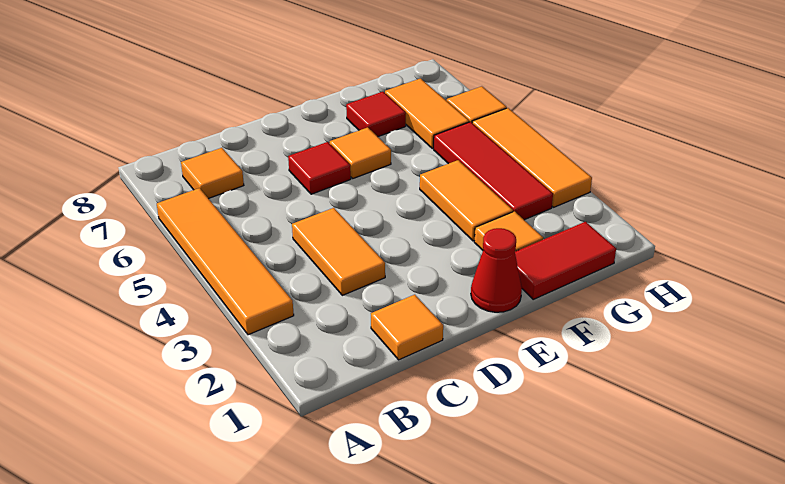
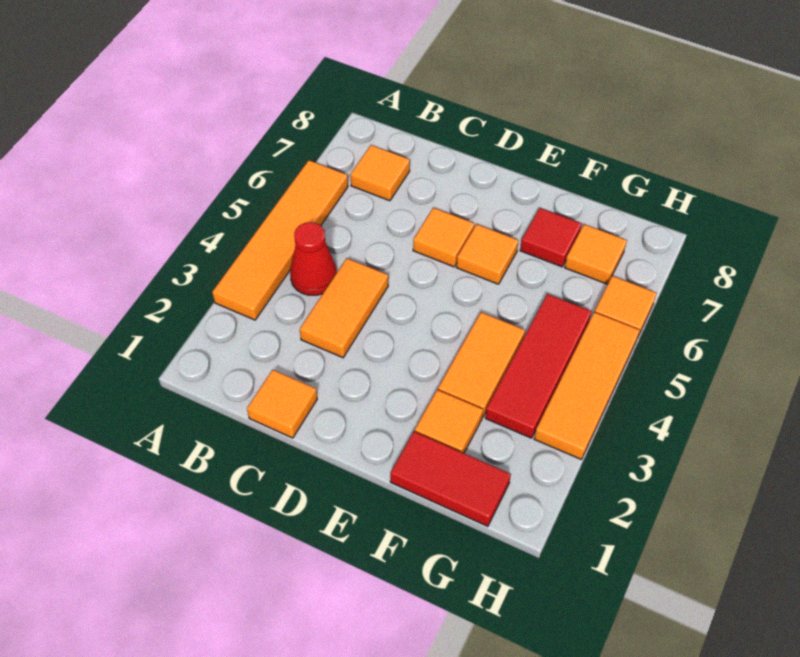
red tile D6 level 1 -> orange tile D6 level 1
red cone E1 level 1 -> red cone B4 level 1
orange tile G6:G7 level 1 -> orange tile G7 level 1

